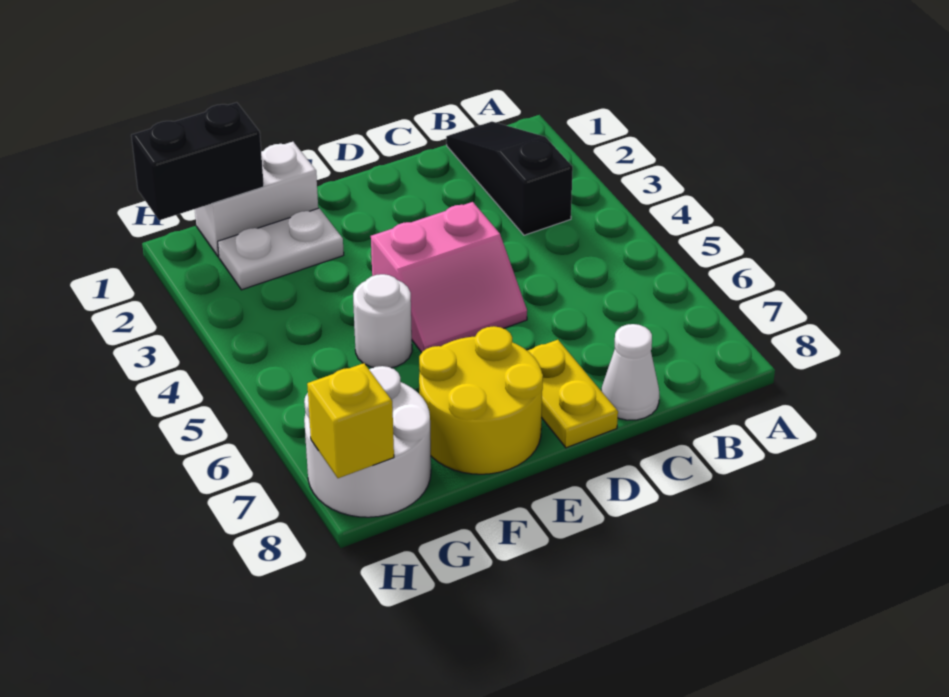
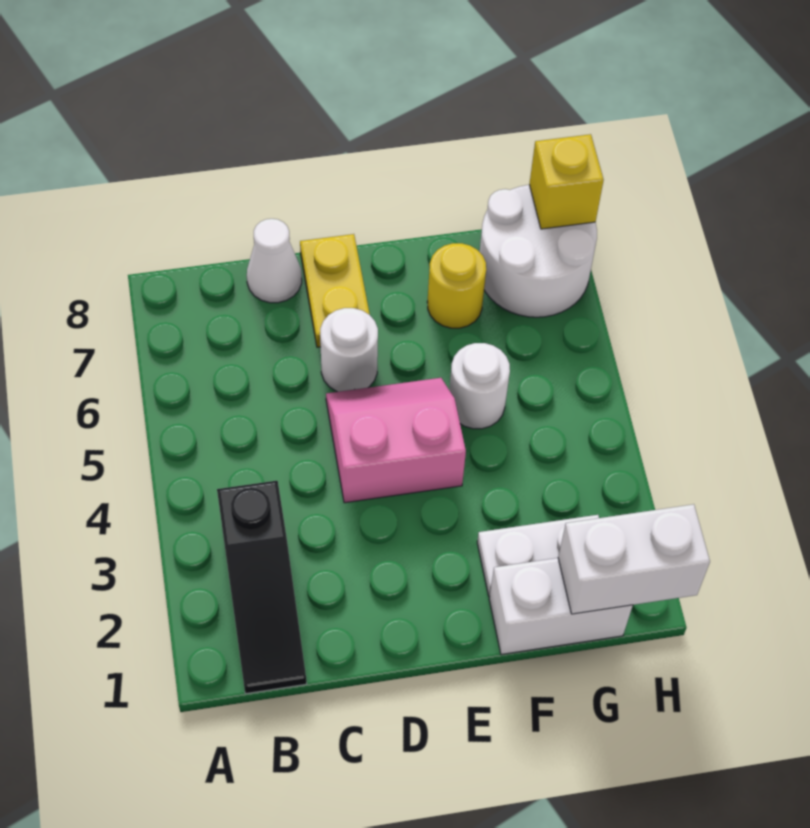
none -> white round brick D6 level 1
yellow round brick E7:F8 level 1 -> yellow round brick F7 level 1
black brick G1:H1 level 2 -> white brick G1:H1 level 2

